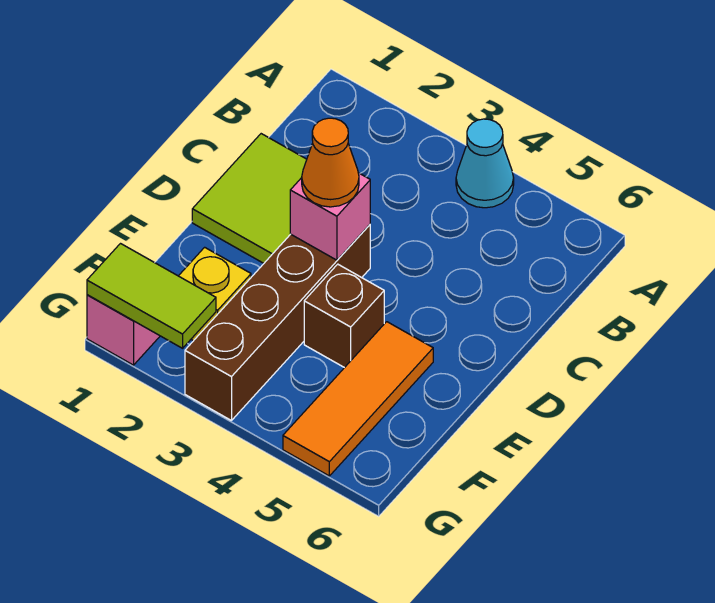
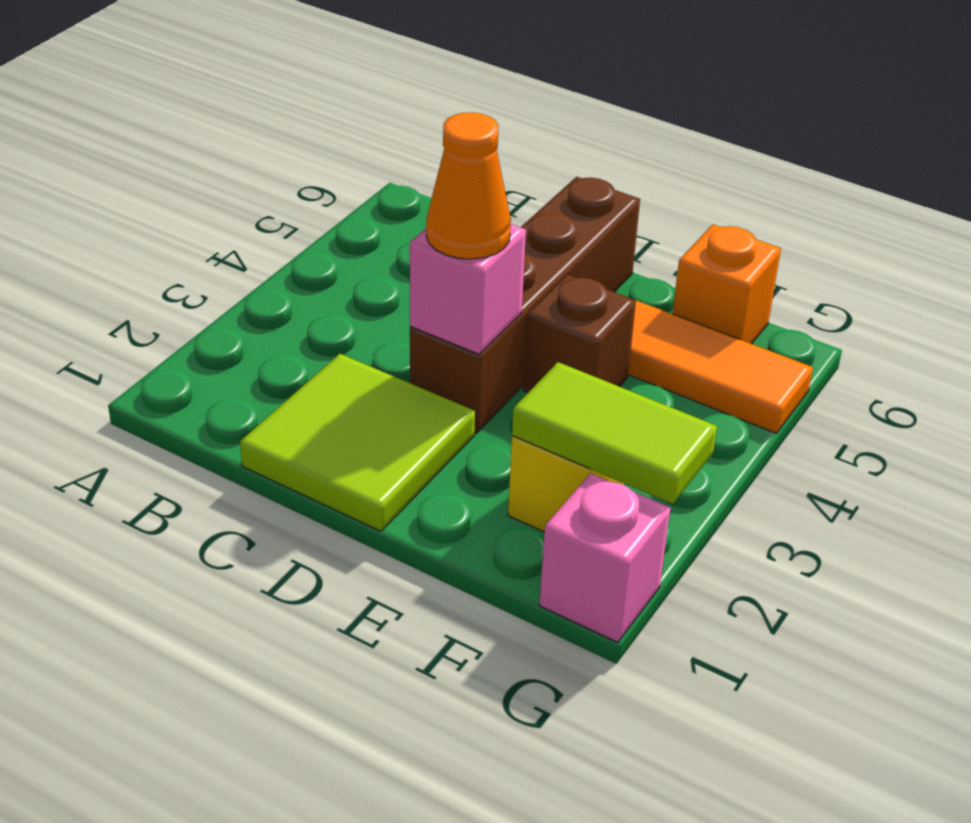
cyan cone A4 level 1 -> none
brown brick D3:G3 level 1 -> brown brick D3:D6 level 1
none -> orange brick F6 level 1
lime tile G1:G2 level 2 -> lime tile F2:G2 level 2

